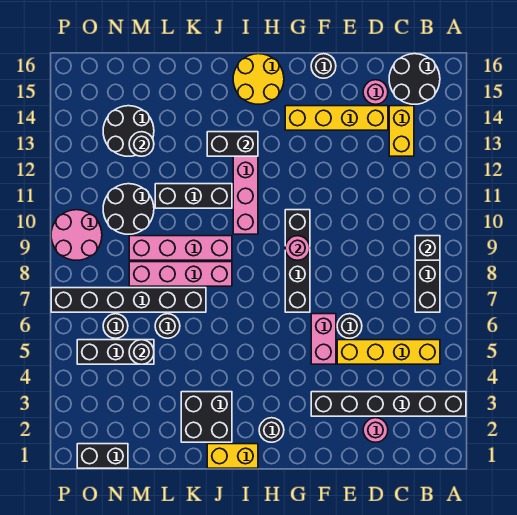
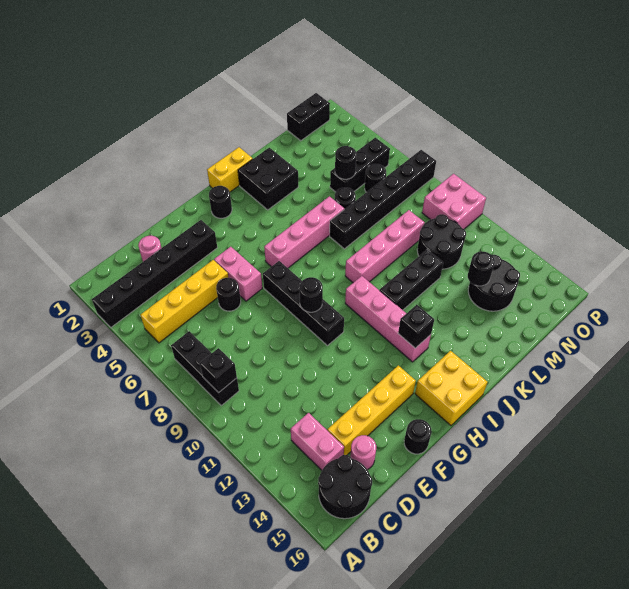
yellow brick C13:C14 level 1 -> pink brick C13:C14 level 1
pink round brick G9 level 2 -> black round brick G9 level 2
yellow round brick H15:I16 level 1 -> yellow brick H15:I16 level 1
black brick I13:J13 level 2 -> black brick I13 level 2
pink brick J8:M8 level 1 -> pink brick H6:K6 level 1
pink round brick O9:P10 level 1 -> pink brick O9:P10 level 1

